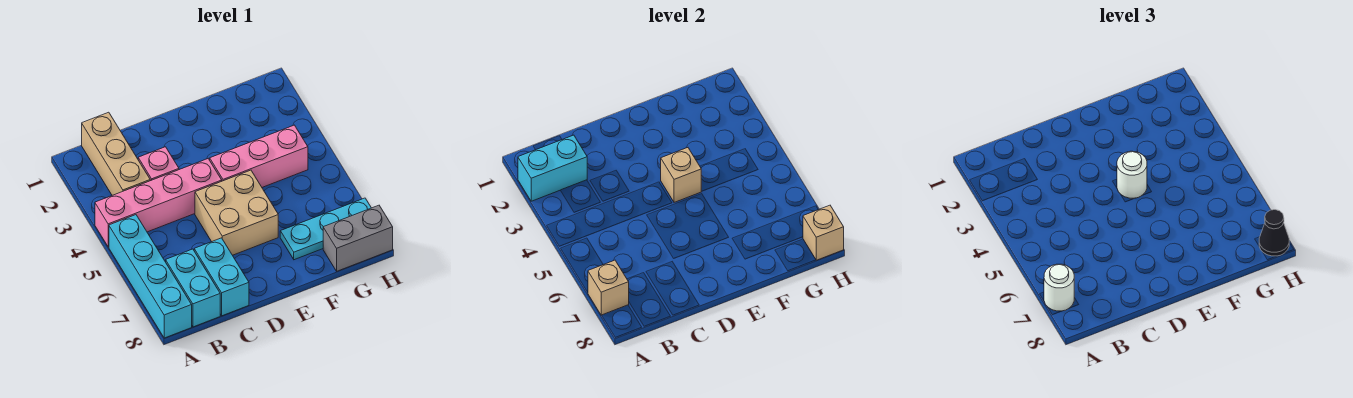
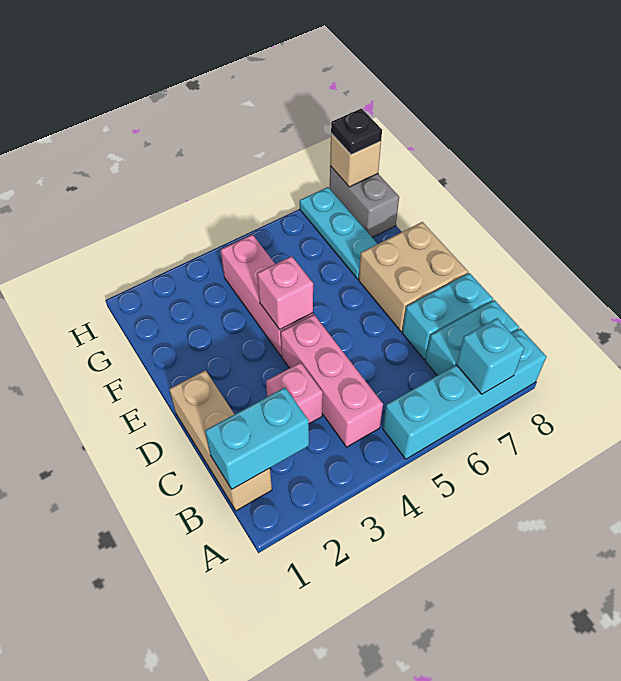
cyan brick A2:B2 level 2 -> cyan brick B1:B2 level 2
pink brick A4:D4 level 1 -> pink brick B4:D4 level 1
tan brick A7 level 2 -> cyan brick A7 level 2
white round brick A7 level 3 -> none
tan brick B1:B3 level 1 -> tan brick B1:D1 level 1
tan brick D5:E6 level 1 -> tan brick D7:E8 level 1
tan brick E4 level 2 -> pink brick E4 level 2
white round brick E4 level 3 -> none
black cone H8 level 3 -> black plate H8 level 3

